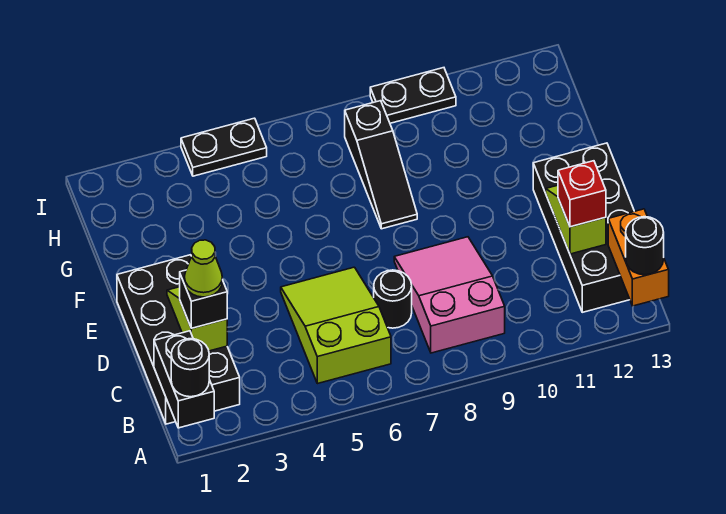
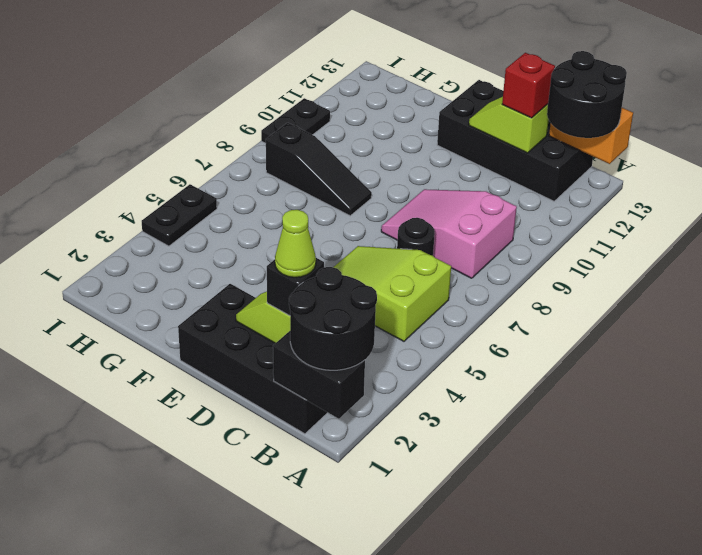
black round brick A1 level 3 -> black round brick A1:B2 level 3
black round brick A13 level 3 -> black round brick A12:B13 level 3

